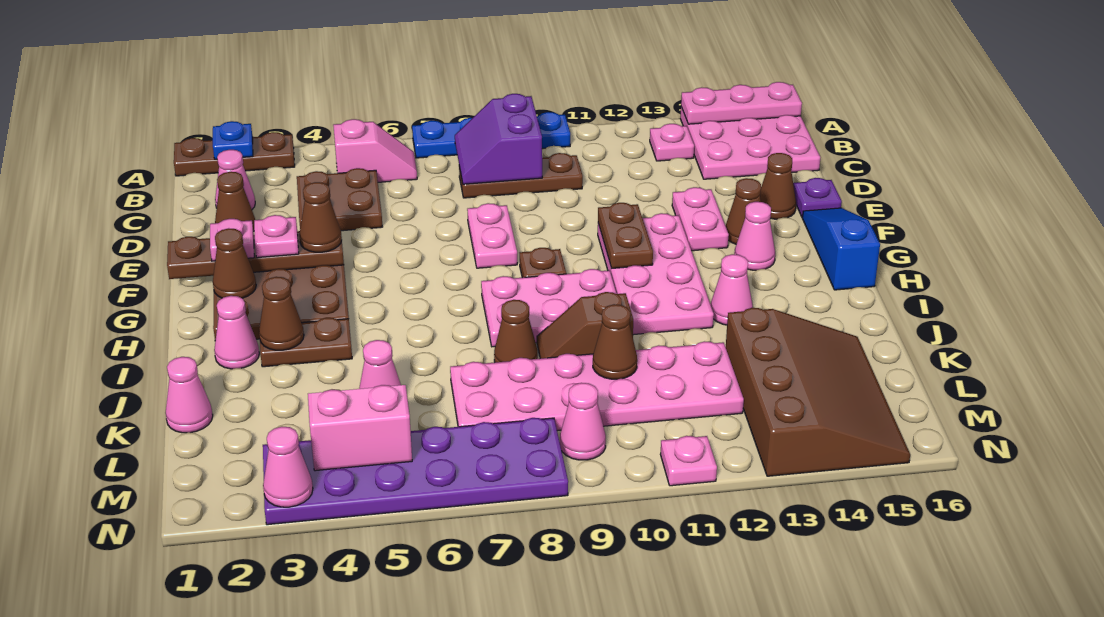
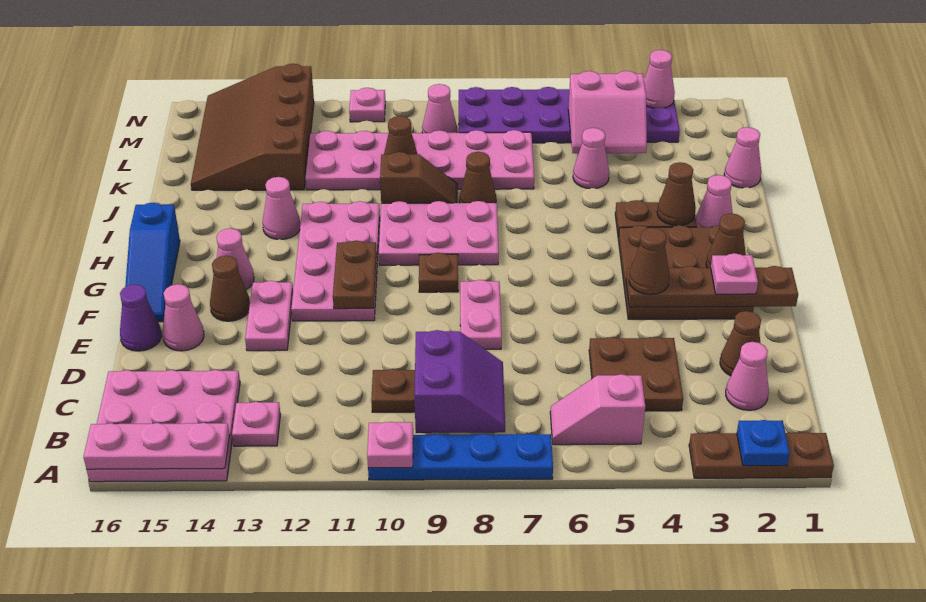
brown cone E15 level 1 -> pink cone E15 level 1
purple plate E16 level 1 -> purple cone E16 level 1
pink plate F3 level 3 -> pink plate A10 level 2

